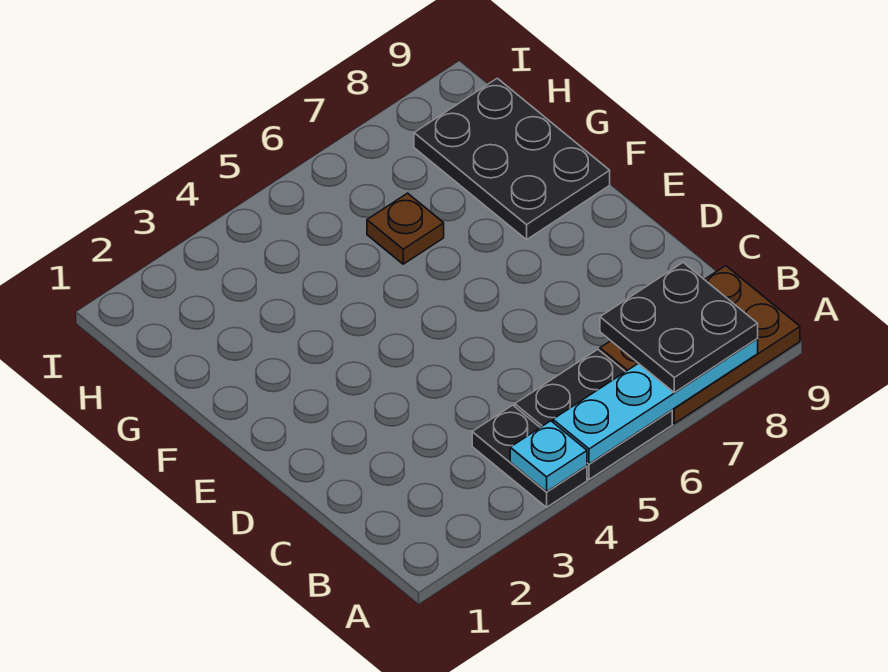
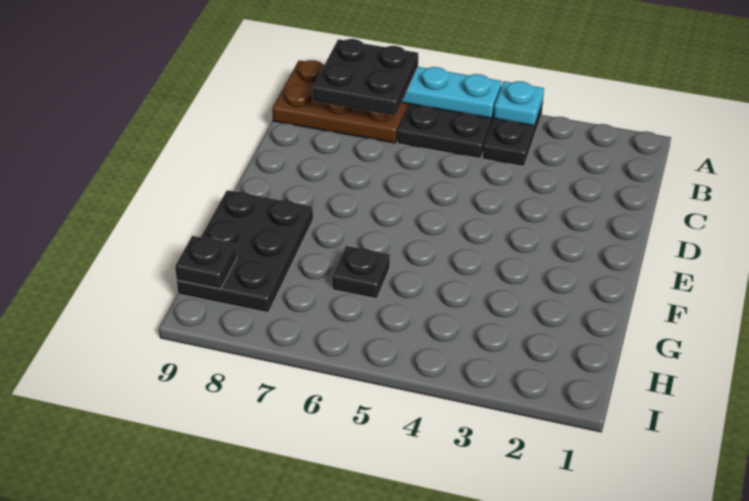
brown plate G6 level 1 -> black plate G6 level 1
none -> black plate H9 level 2

